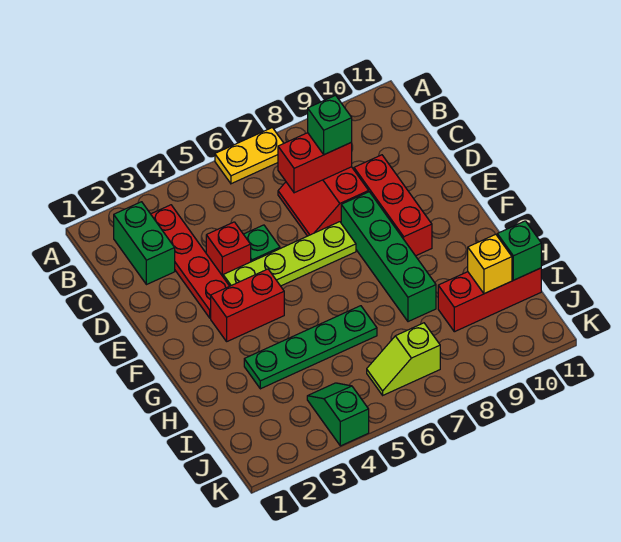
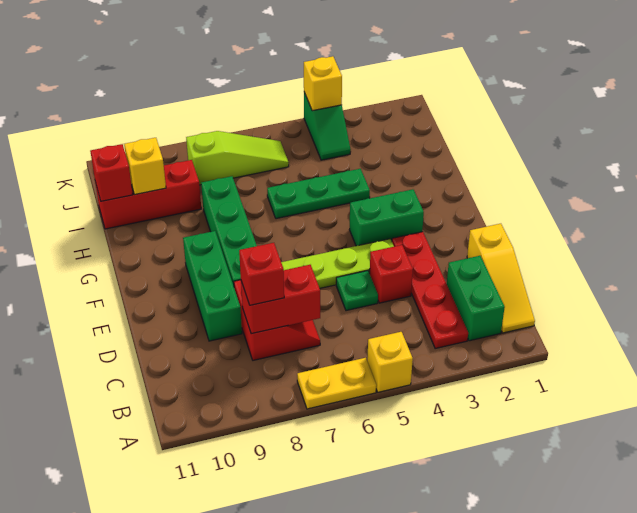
none -> yellow brick A5 level 1
none -> yellow slope B1:D1 level 1 top D
green brick C8 level 3 -> red brick C8 level 3
red brick D9:F9 level 1 -> green brick D9:F9 level 1
red brick F3:F4 level 1 -> green brick F3:F4 level 1
green plate H3:H6 level 1 -> green plate H4:H6 level 1
green brick I11 level 2 -> red brick I11 level 2
lime slope J6:J7 level 1 top 7 -> lime slope J6:J8 level 1 top 8
none -> yellow brick K4 level 2

